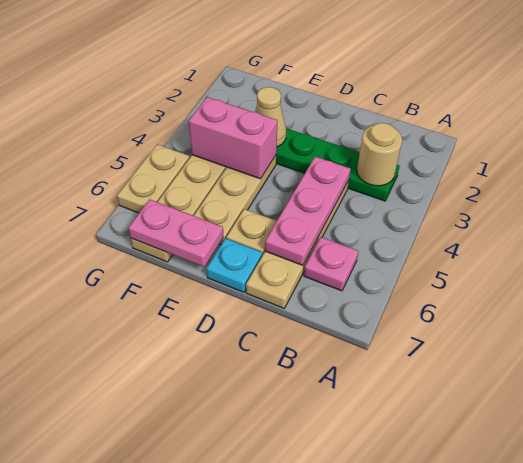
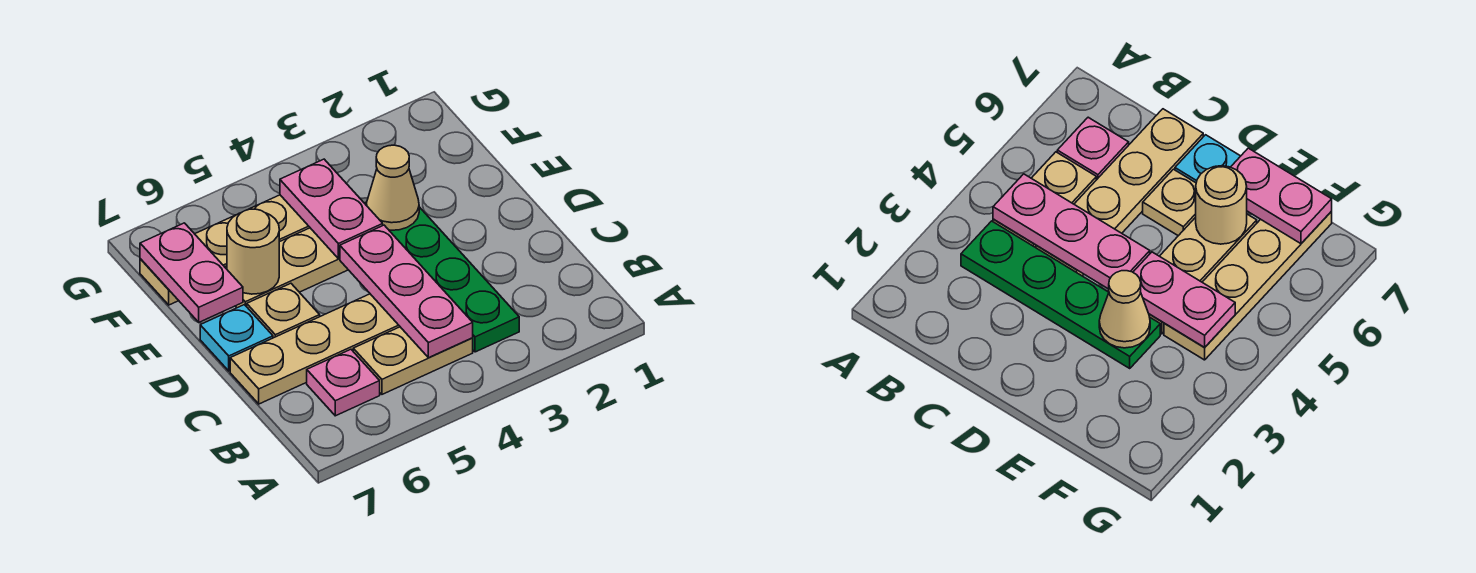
tan round brick B3 level 2 -> tan round brick E6 level 2
pink plate C4:C6 level 2 -> pink plate B4:D4 level 2
pink brick E4:F4 level 2 -> pink plate E4:F4 level 2
tan plate G5:G6 level 1 -> tan plate B4:B5 level 1

